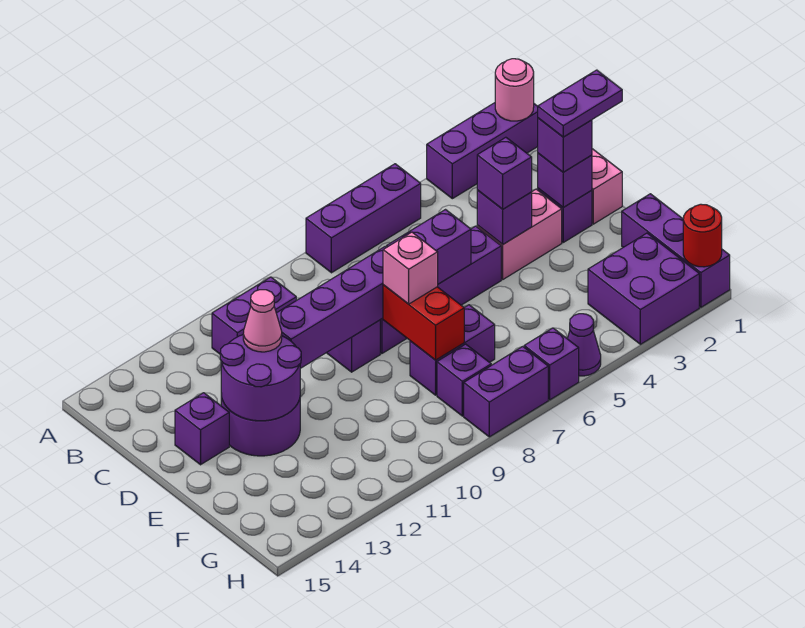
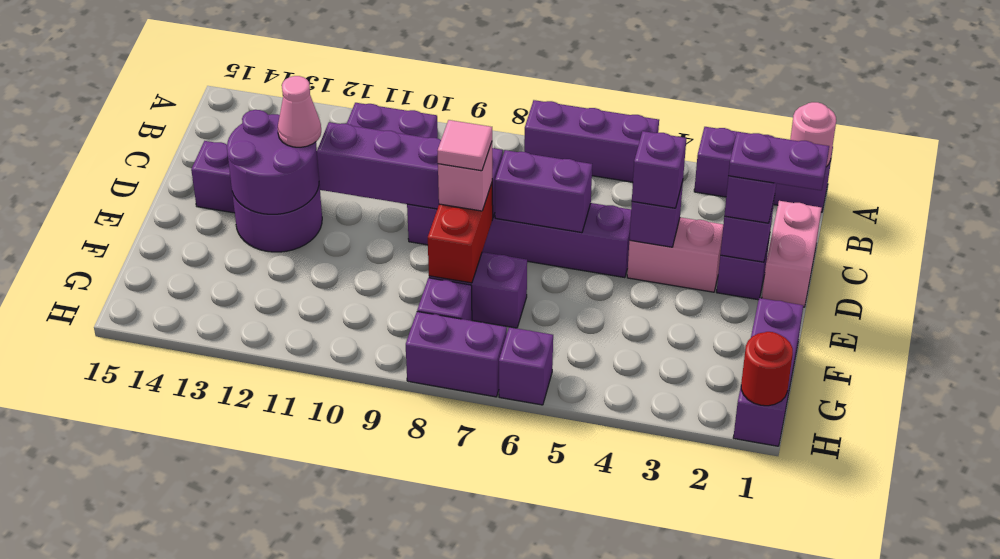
none -> pink tile E8 level 4
purple brick G2:H3 level 1 -> none
purple cone H5 level 1 -> none

